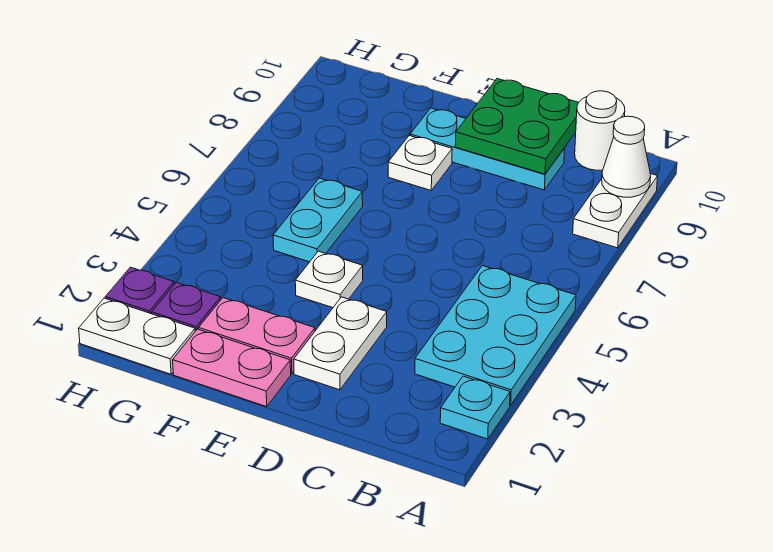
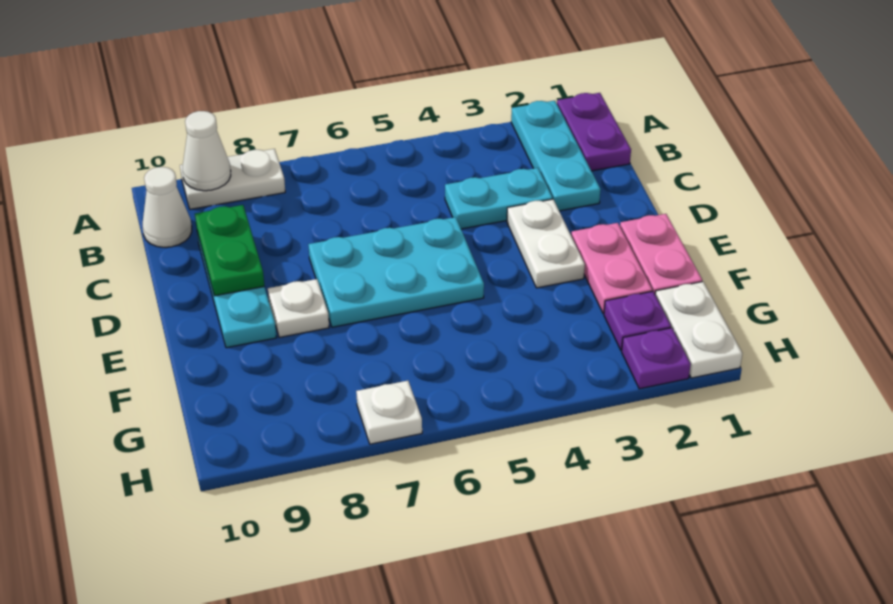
none -> purple plate A1:B1 level 1
cyan plate A2 level 1 -> cyan plate A2:C2 level 1
cyan plate A3:B5 level 1 -> cyan plate D5:E7 level 1
white round brick B10 level 1 -> white cone B10 level 1
green plate C9:D10 level 2 -> green plate C9:D9 level 2
white plate D2:D3 level 1 -> white plate D3:E3 level 1
white plate E4 level 1 -> white plate H7 level 1
cyan plate F5:F6 level 1 -> cyan plate C3:C4 level 1

